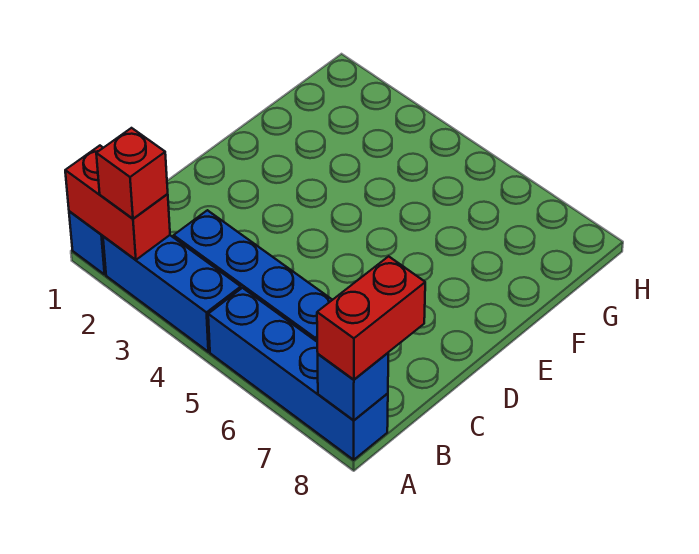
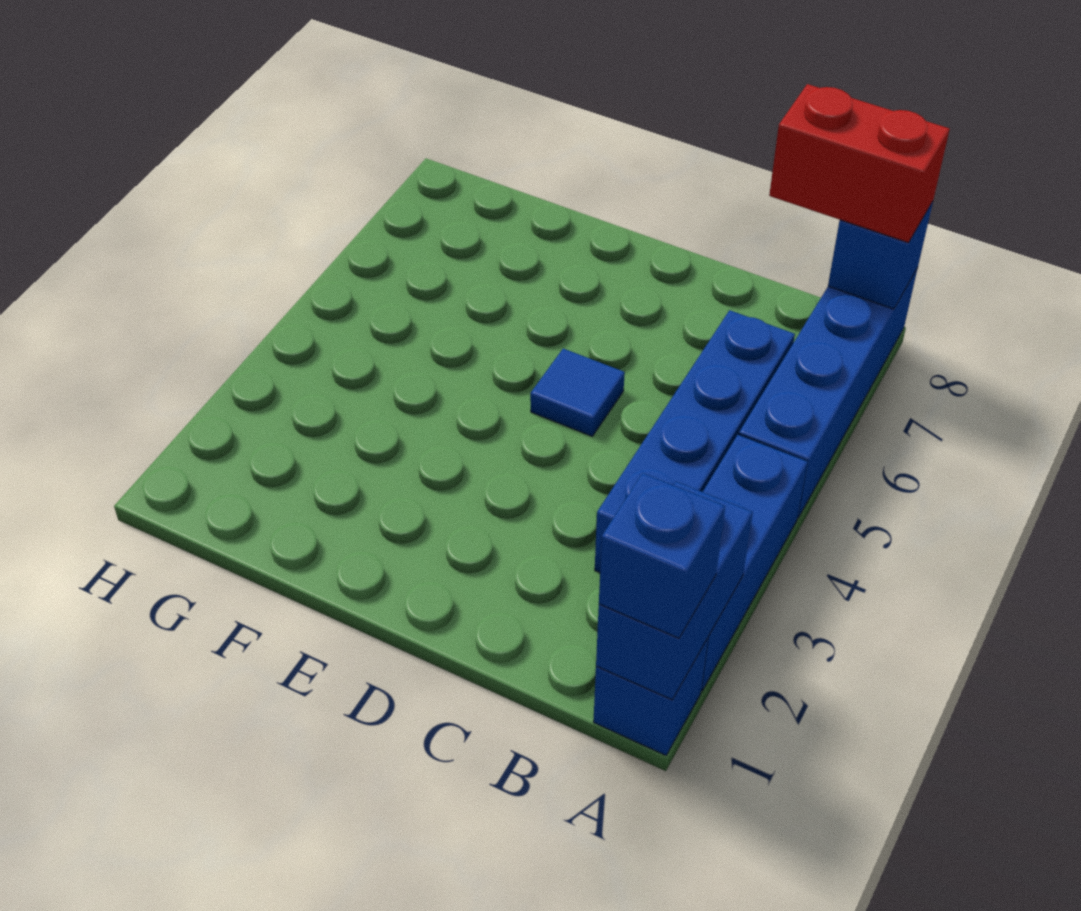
red brick A1:A2 level 2 -> blue brick A1:A2 level 2
none -> blue brick A1 level 3
red brick A2 level 3 -> none
none -> blue tile D5 level 1

